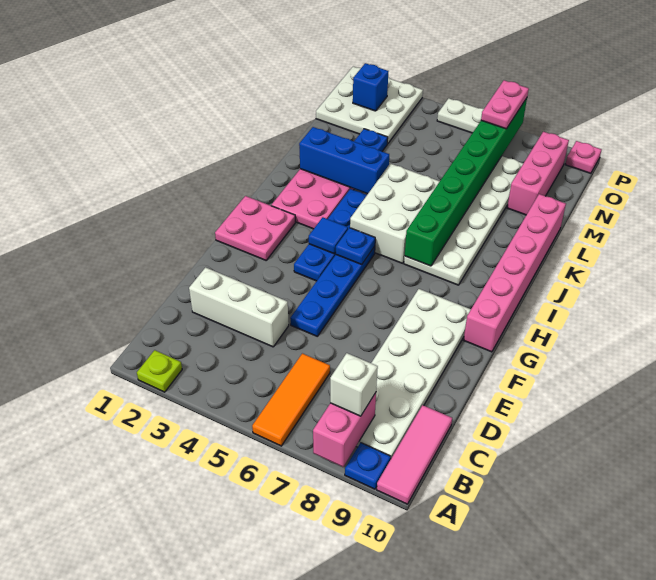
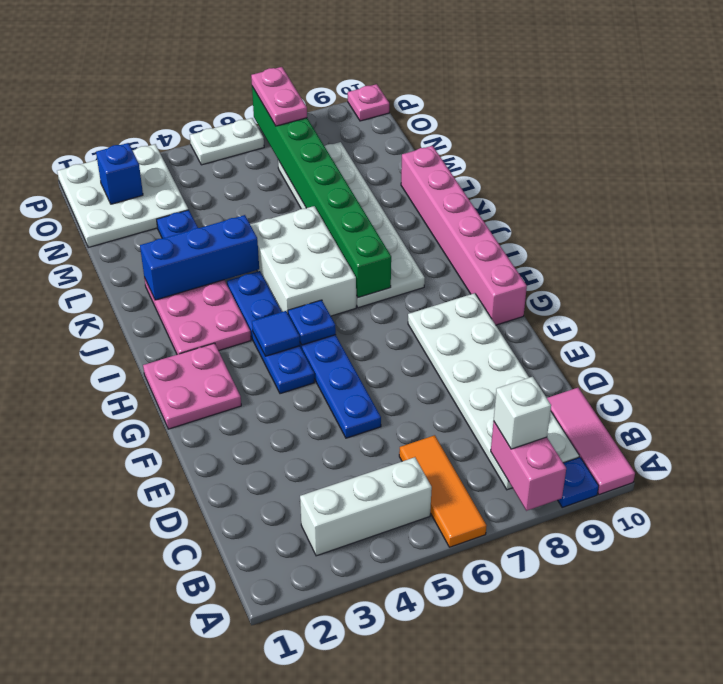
lime plate A2 level 1 -> none
white brick D2:D4 level 1 -> white brick B3:B5 level 1
pink brick M9:O9 level 1 -> none

